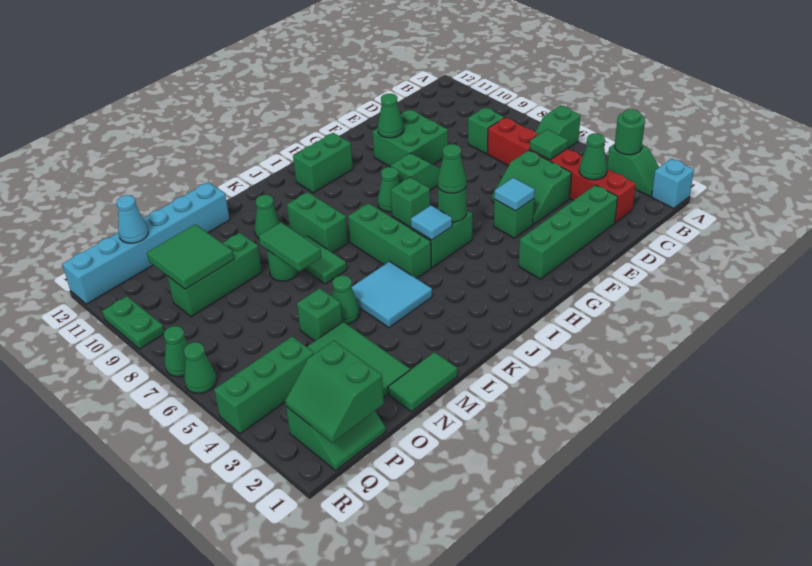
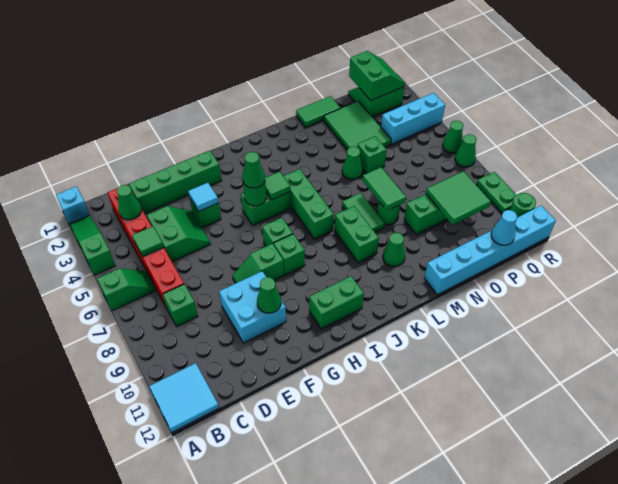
green slope A2:A3 level 1 top 3 -> green slope A2:A4 level 1 top 4
green round brick A3 level 2 -> green round brick R11 level 1
green brick E9:F10 level 1 -> cyan brick E9:F10 level 1
green cone H8 level 1 -> green brick H8 level 1
cyan tile I5 level 2 -> green tile I5 level 2
cyan tile K4:L5 level 1 -> cyan tile A11:B12 level 1
green brick P4:R4 level 1 -> cyan brick P4:R4 level 1

